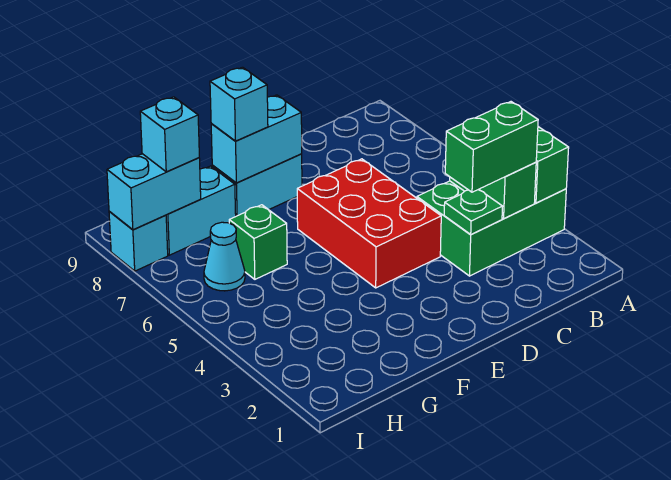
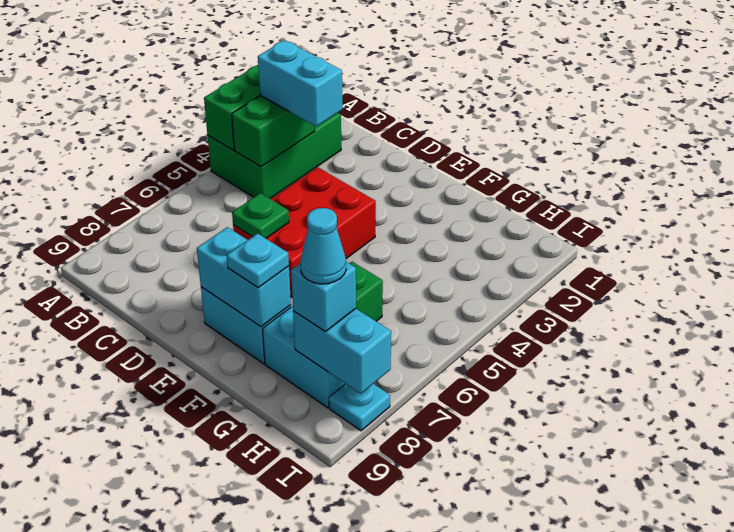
green brick A3:C4 level 1 -> green brick A2:B4 level 1
green brick B3:C3 level 3 -> cyan brick B3:C3 level 3
green plate C3 level 2 -> green plate D6 level 2
cyan brick F8 level 3 -> cyan plate F8 level 3
cyan cone H6 level 1 -> cyan cone H8 level 4
cyan brick I8 level 1 -> cyan plate I8 level 1

